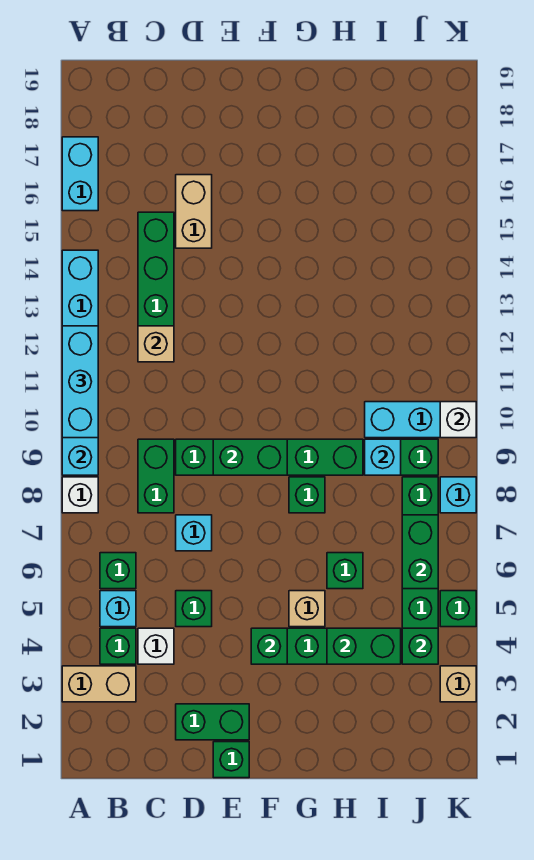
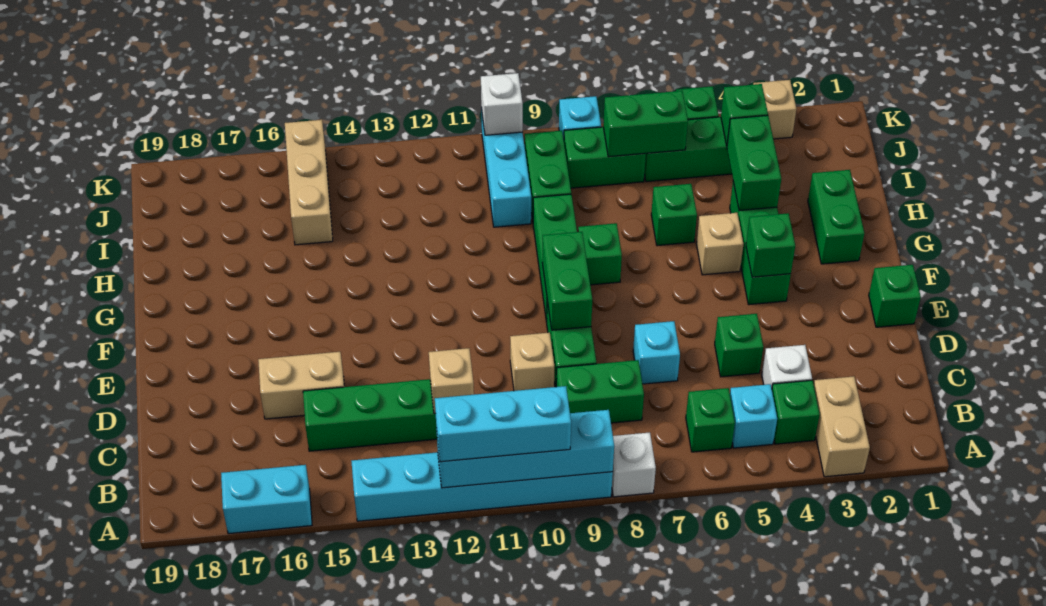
green brick D2:E2 level 1 -> green brick G2:H2 level 1
none -> tan brick D10 level 1
cyan brick I9 level 2 -> none
none -> tan brick I15:K15 level 1

